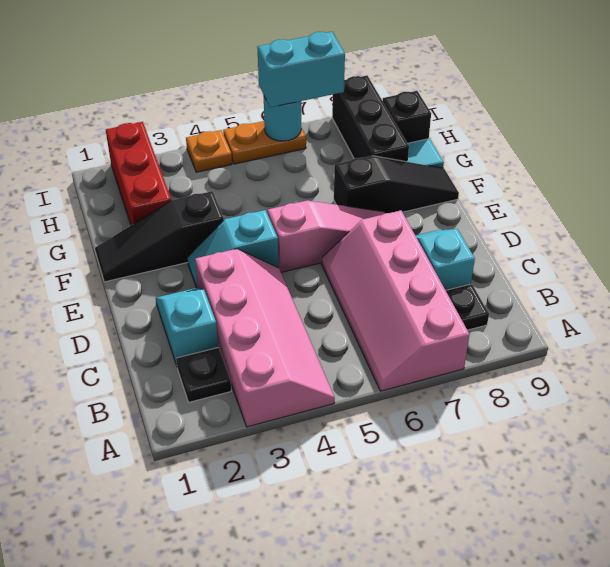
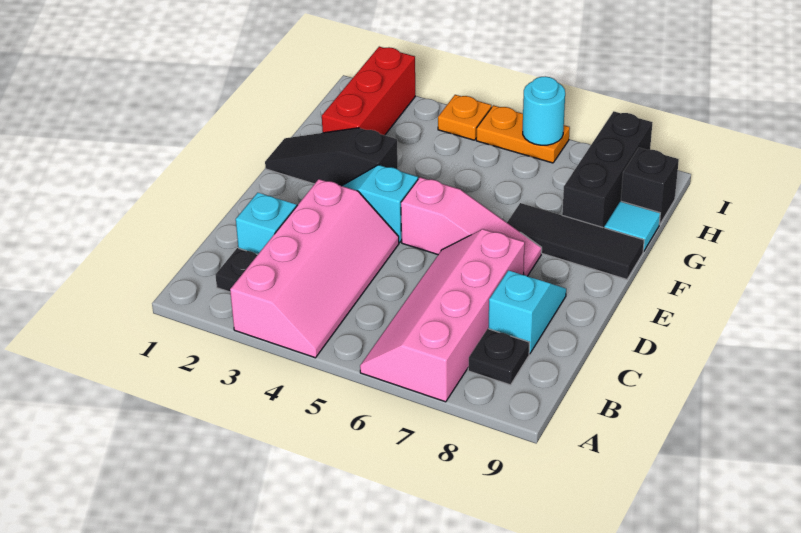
black slope F7:F9 level 1 top 7 -> black tile F7:F9 level 1
cyan brick I6:I7 level 3 -> none

